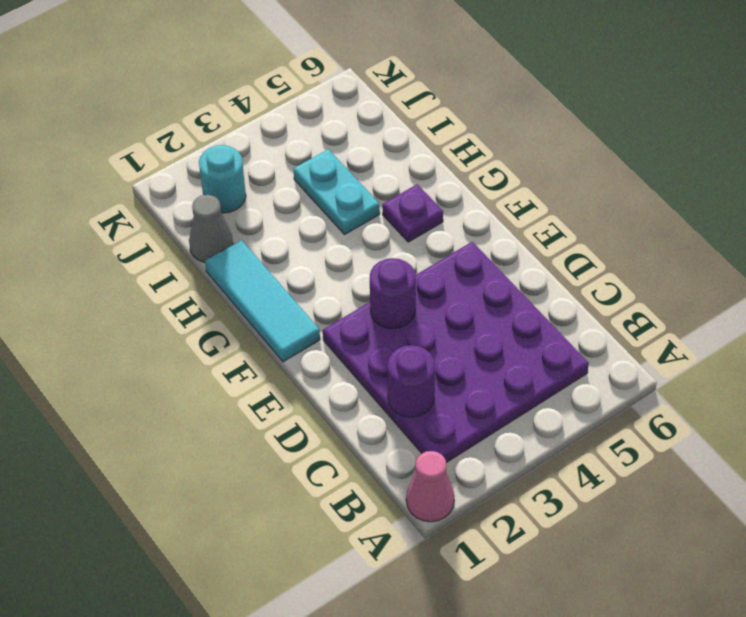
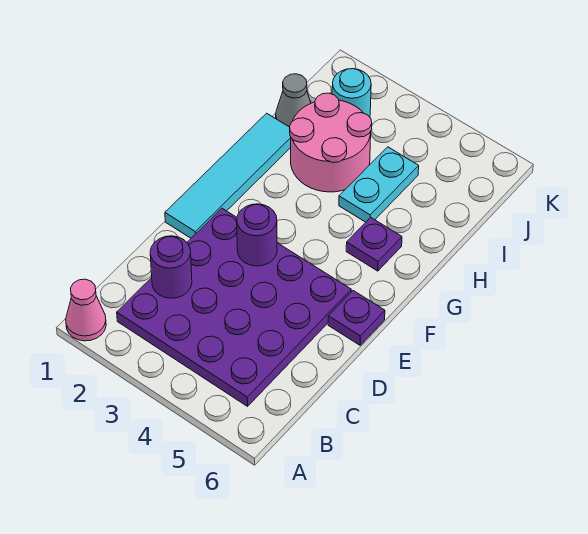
none -> purple plate E6 level 1
cyan tile F1:H1 level 1 -> cyan tile E1:H1 level 1
none -> pink round brick H2:I3 level 1

